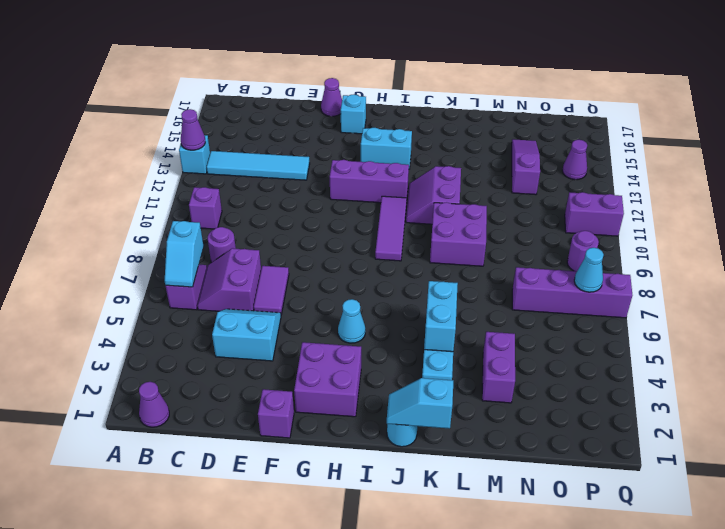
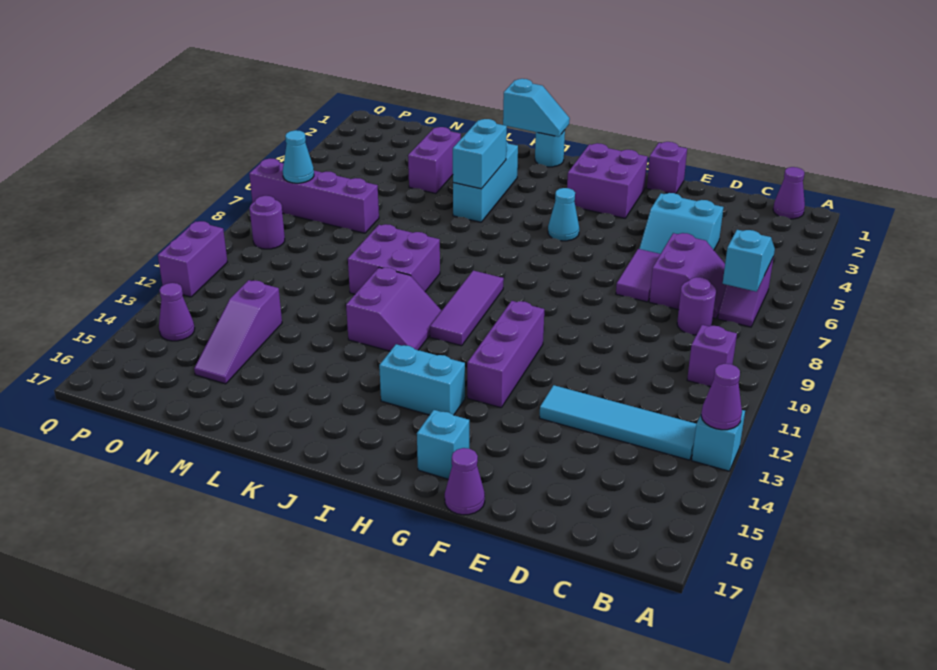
purple brick G12:I12 level 1 -> purple brick G11:G13 level 1
purple brick P11:Q11 level 1 -> purple brick Q11:Q12 level 1

